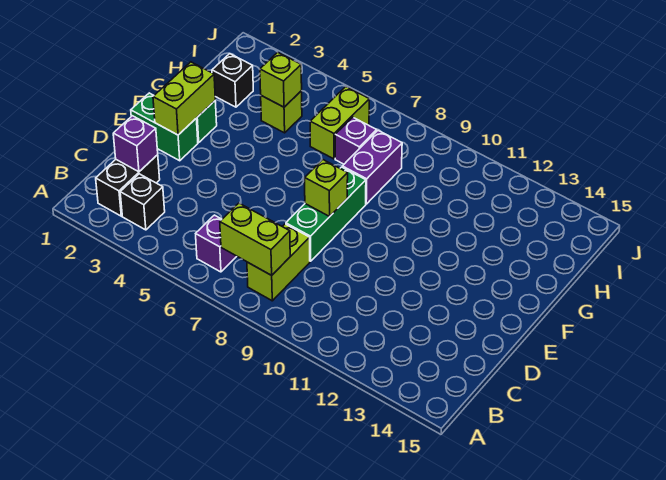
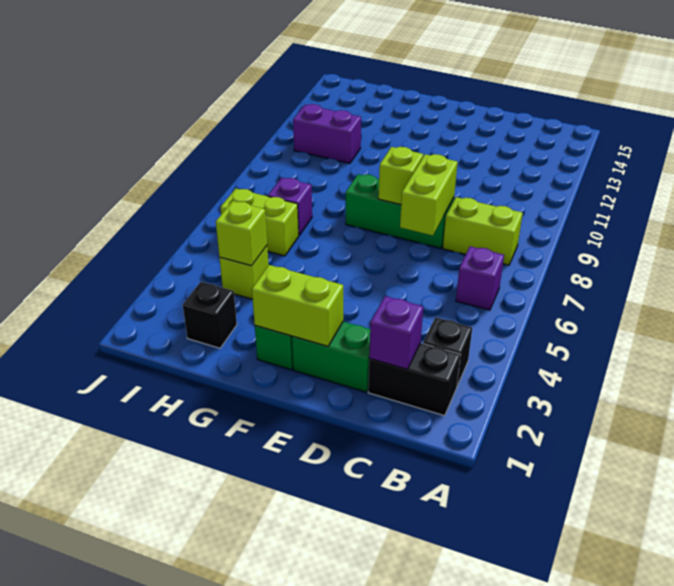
lime brick B7:B8 level 2 -> lime brick D7:D8 level 2
green brick E1:E2 level 1 -> green brick D2:E2 level 1
purple brick G8:H8 level 1 -> purple brick H11:I11 level 1

